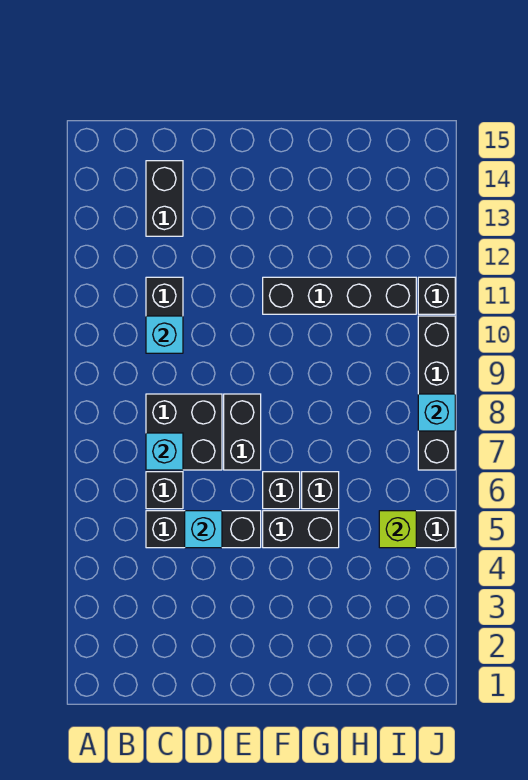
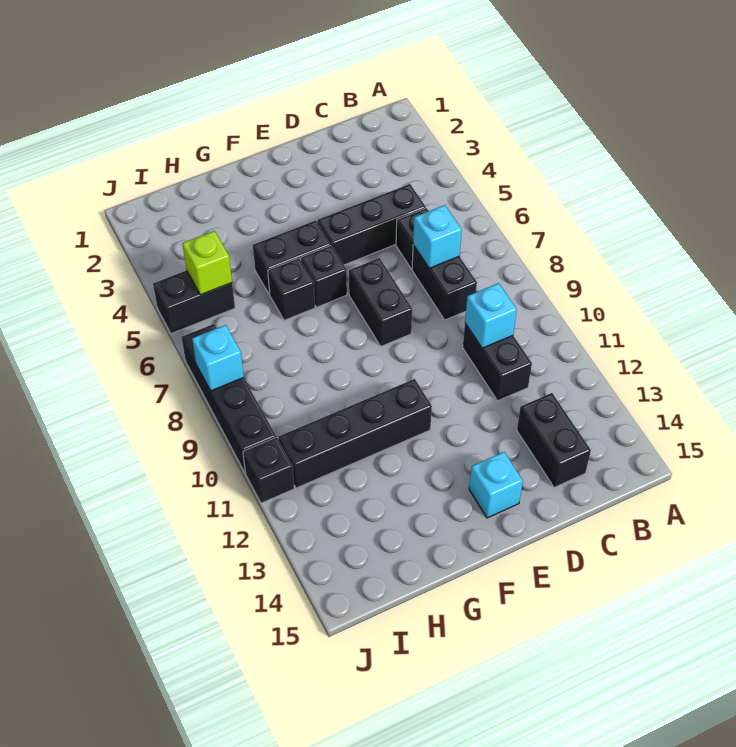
black brick C7:D8 level 1 -> black brick C7:C8 level 1
cyan brick D5 level 2 -> cyan brick E14 level 1

